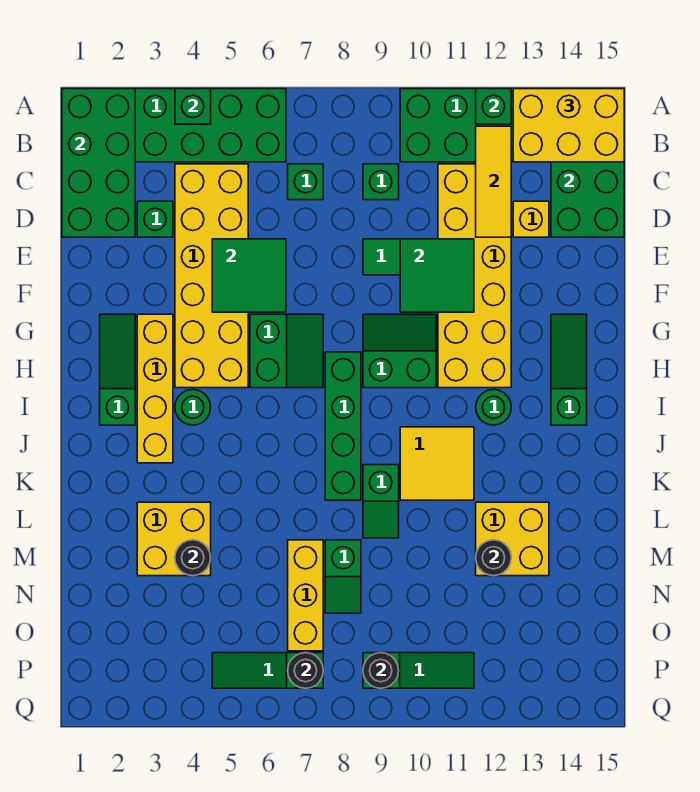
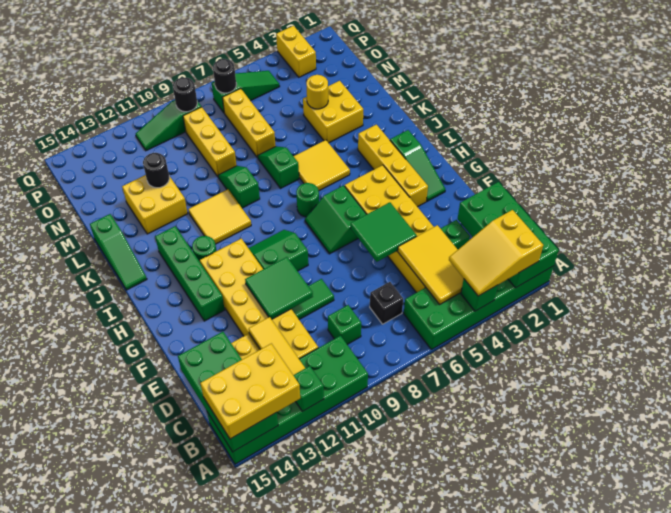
none -> yellow slope A2:B4 level 3 top 2
none -> yellow tile B4:D5 level 2
green brick C7 level 1 -> black brick C7 level 1
green slope G9:H10 level 1 top H -> green slope G9:H10 level 1 top G
green slope G14:I14 level 1 top I -> green slope J15:L15 level 1 top L
green brick H8:K8 level 1 -> green brick G13:J13 level 1
green round brick I4 level 1 -> green round brick I7 level 1
none -> yellow tile J5:K6 level 1
black round brick M4 level 2 -> yellow round brick M4 level 2
green slope M8:N8 level 1 top M -> green slope K7:L7 level 1 top K
none -> yellow brick M9:O9 level 1
none -> yellow brick P3:Q3 level 1

